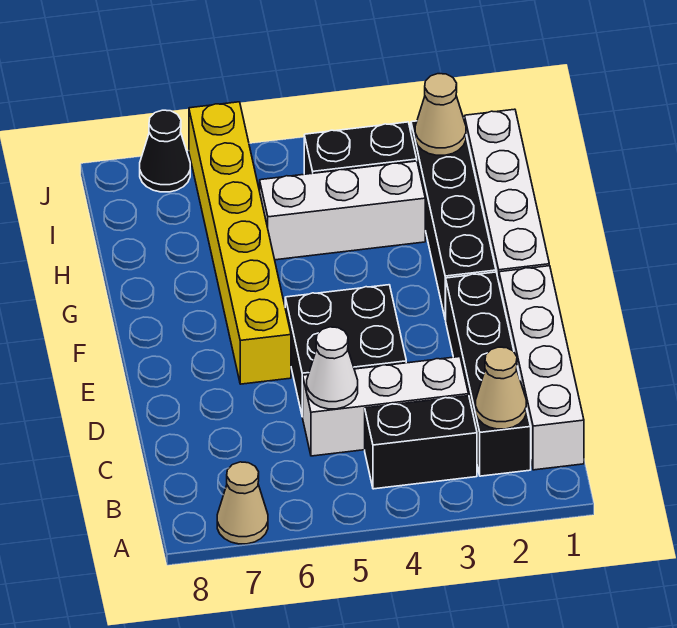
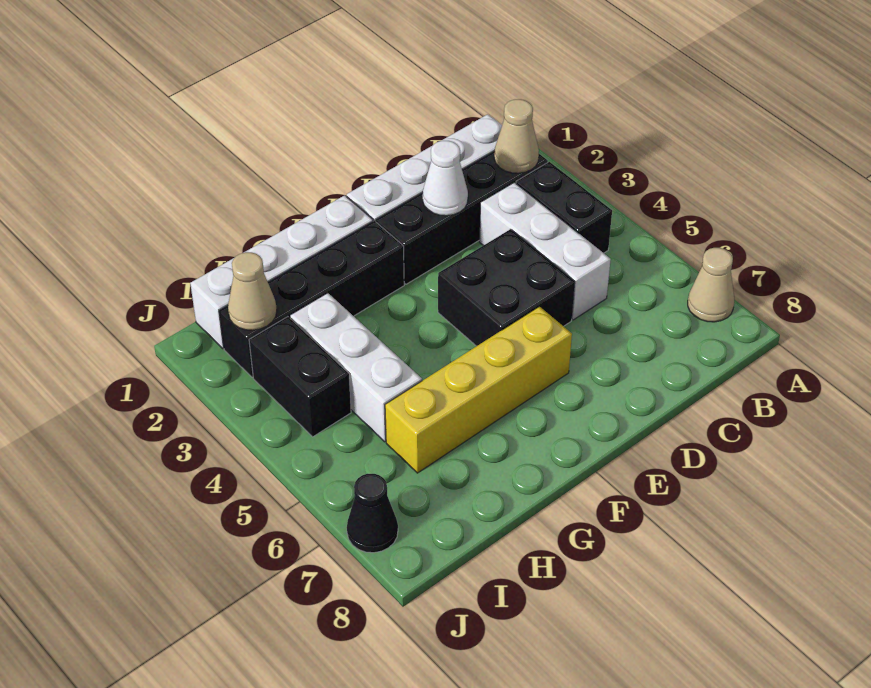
white cone C5 level 2 -> white cone D2 level 2
yellow brick E6:J6 level 1 -> yellow brick E6:H6 level 1

